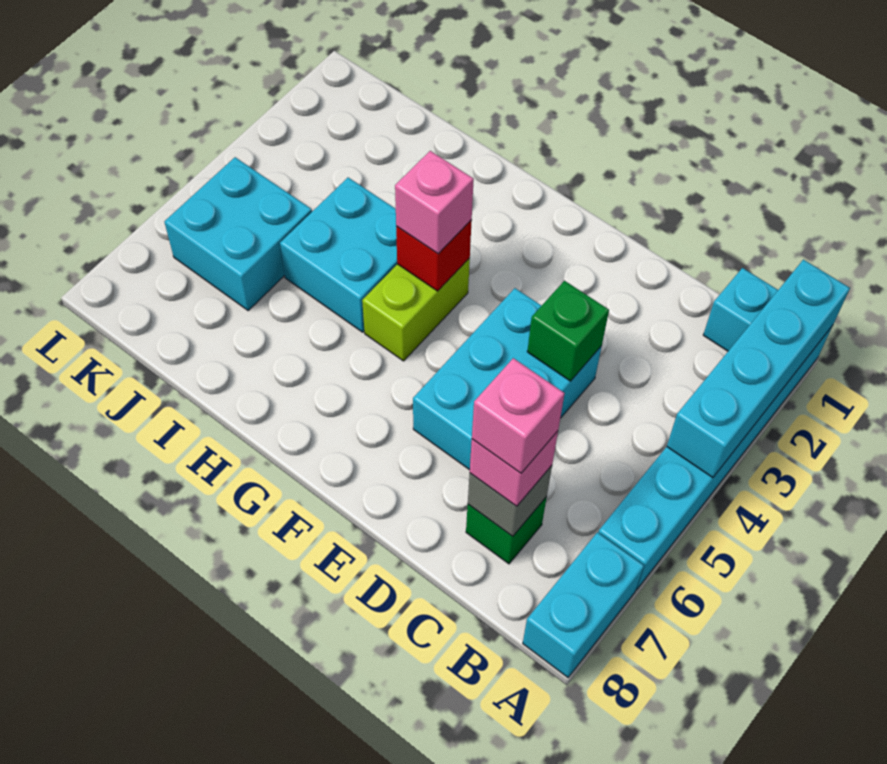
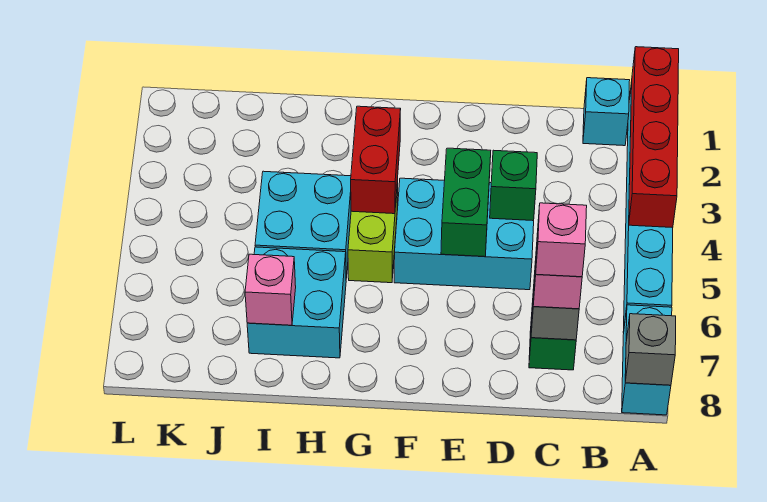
cyan brick A1:A4 level 2 -> red brick A1:A4 level 2
none -> grey brick A8 level 2
cyan brick D4:E6 level 1 -> cyan brick D4:F5 level 1
none -> green brick E4:E5 level 2
red brick G4 level 2 -> red brick G3:G4 level 2
pink brick G4 level 3 -> pink brick I7 level 2
cyan brick J5:K6 level 1 -> cyan brick H6:I7 level 1

